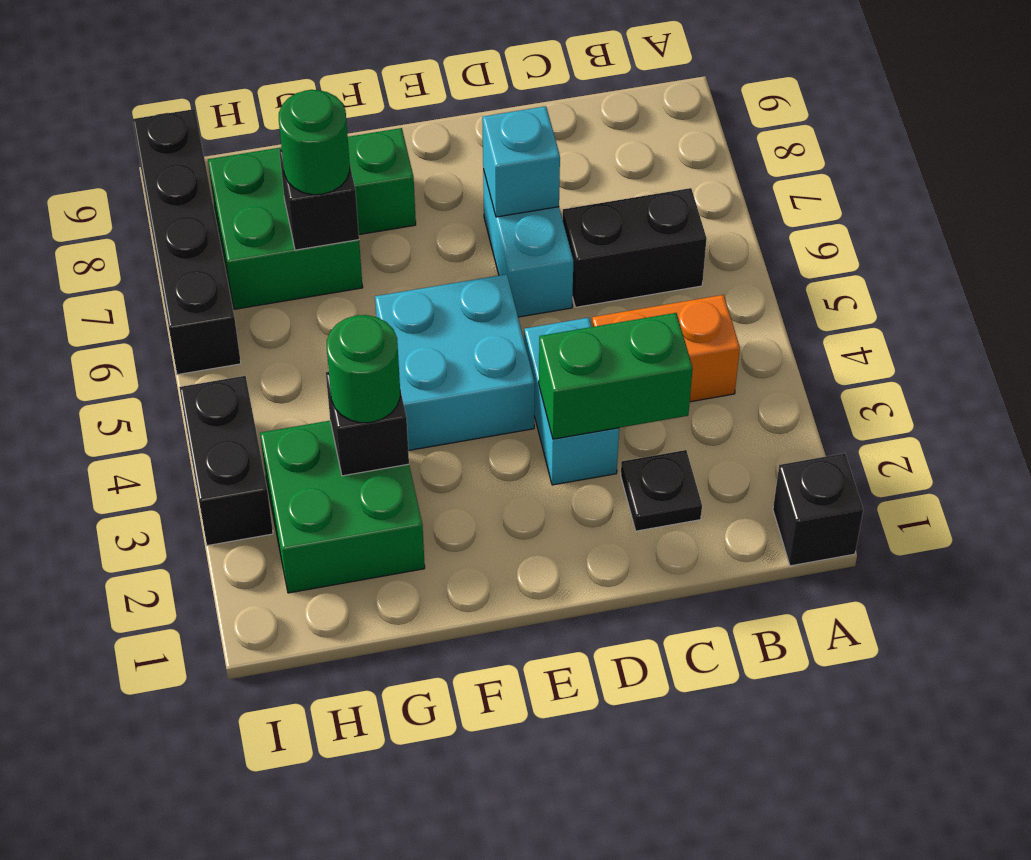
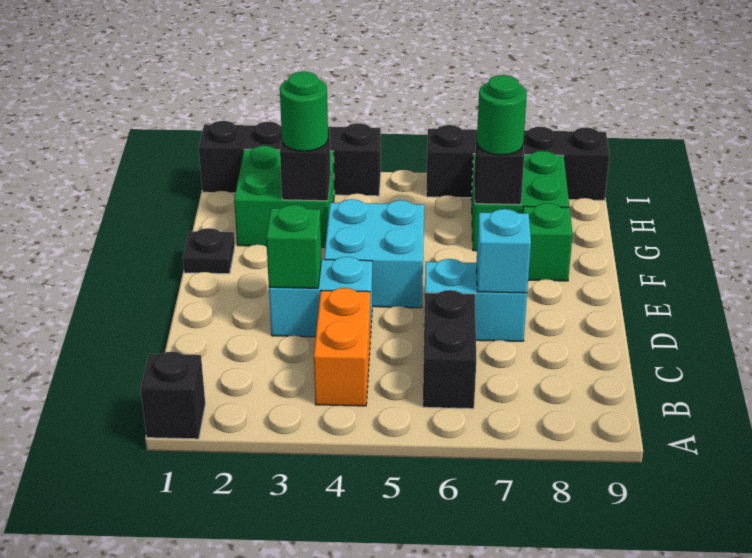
black plate C2 level 1 -> black plate F1 level 1
green brick C3:D3 level 2 -> green brick D3 level 2
black brick I3:I4 level 1 -> black brick I1:I4 level 1

